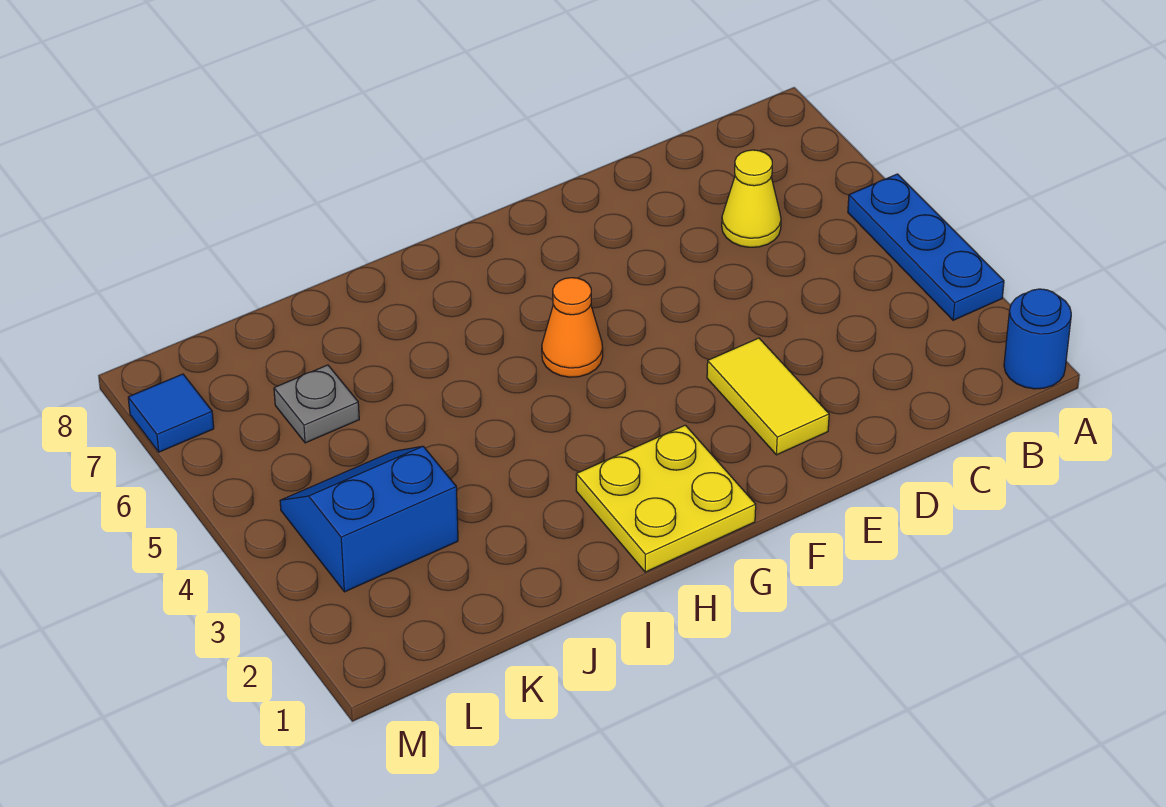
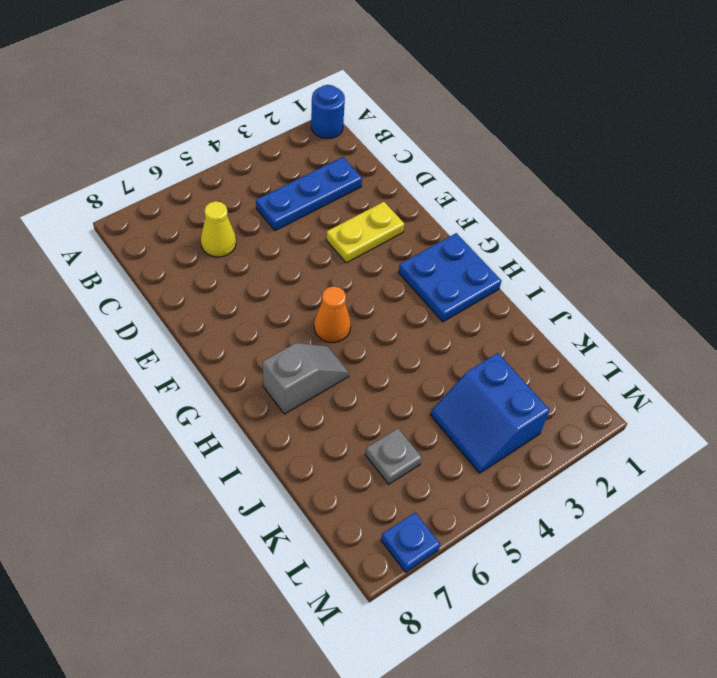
blue plate A3:A5 level 1 -> blue plate C2:C4 level 1
yellow tile E2:E3 level 1 -> yellow plate E2:E3 level 1
yellow plate G1:H2 level 1 -> blue plate G1:H2 level 1
none -> grey slope H6:H7 level 1 top 7
blue tile M7 level 1 -> blue plate M7 level 1

